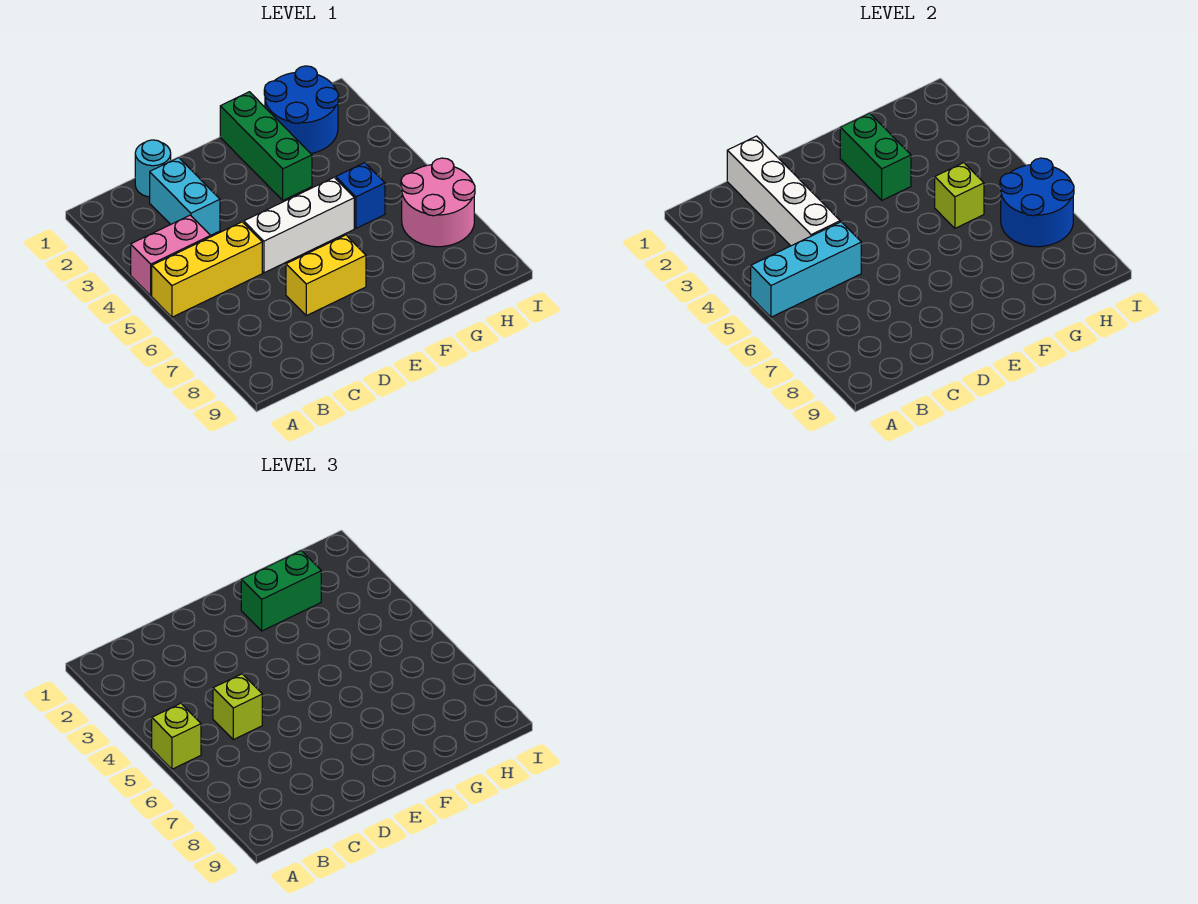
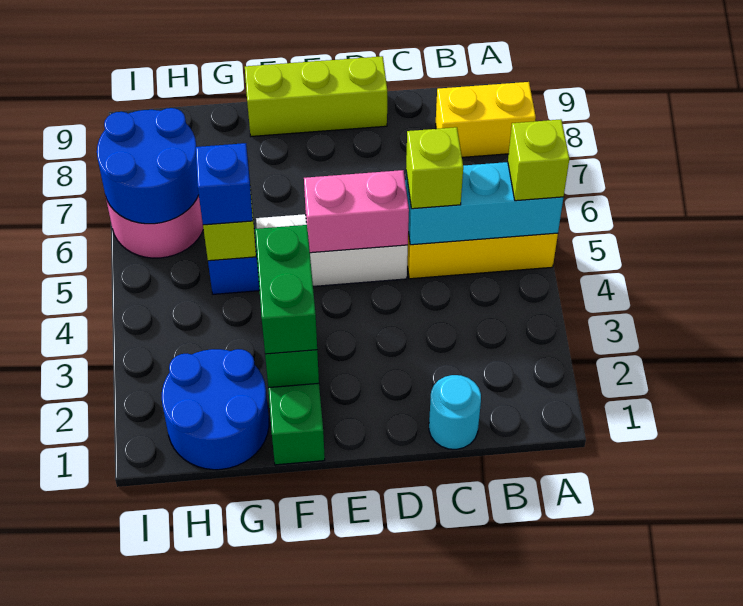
pink brick A4:B4 level 1 -> pink brick D5:E5 level 2
white brick C1:C4 level 2 -> none
cyan brick C2:C3 level 1 -> none
yellow brick D7:E7 level 1 -> yellow brick A8:B8 level 1
none -> lime brick D9:F9 level 1
green brick F2:G2 level 3 -> green brick F2:F3 level 3
none -> blue brick G5 level 3

